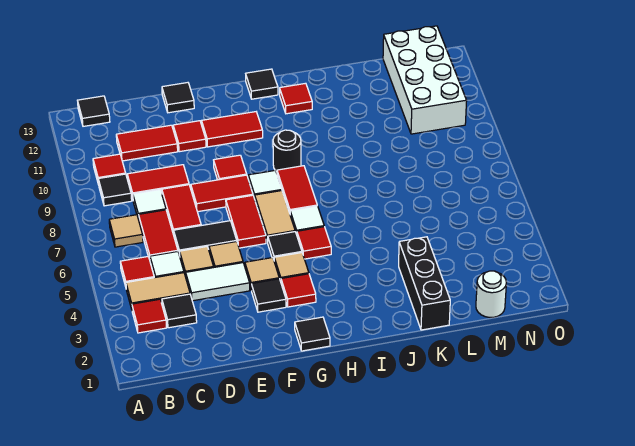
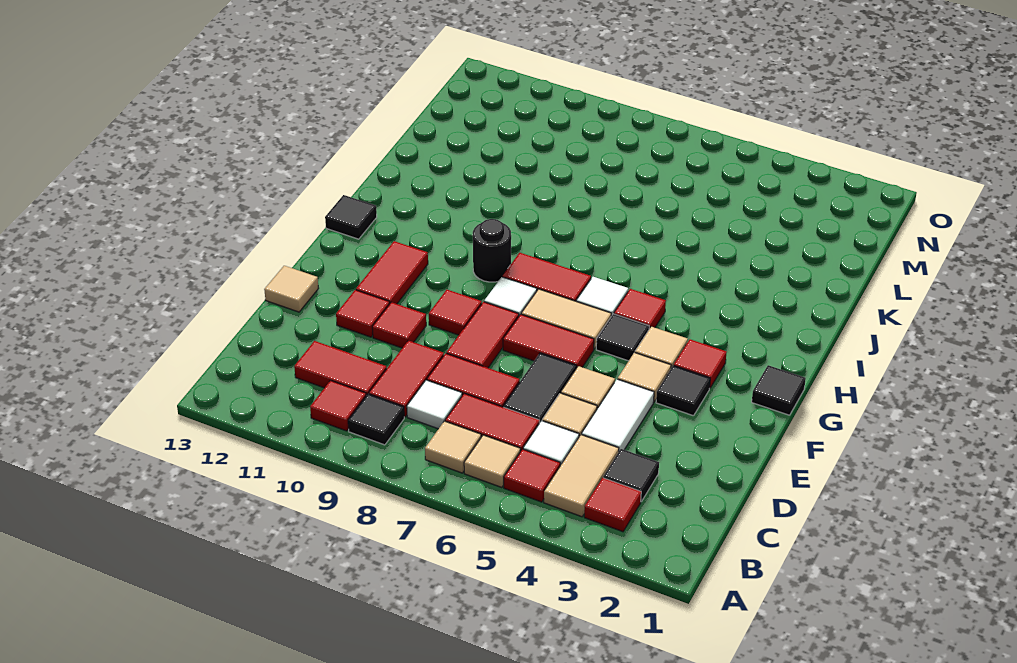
none -> tan tile B6 level 1
black tile B13 level 1 -> none
red tile C11:D11 level 1 -> red tile C10:C11 level 1
black tile E13 level 1 -> tan tile E13 level 1
red tile I12 level 1 -> red tile E10 level 1
black brick K1:K3 level 1 -> none
white round brick M1 level 1 -> none
white brick M10:N13 level 1 -> none

